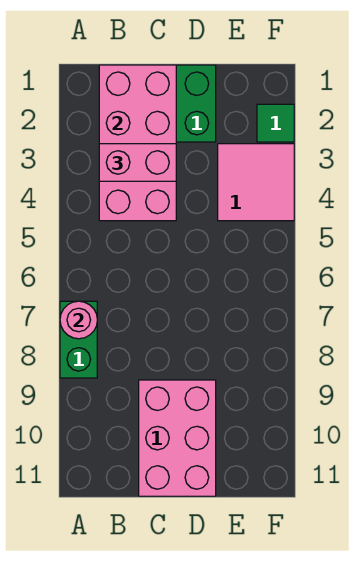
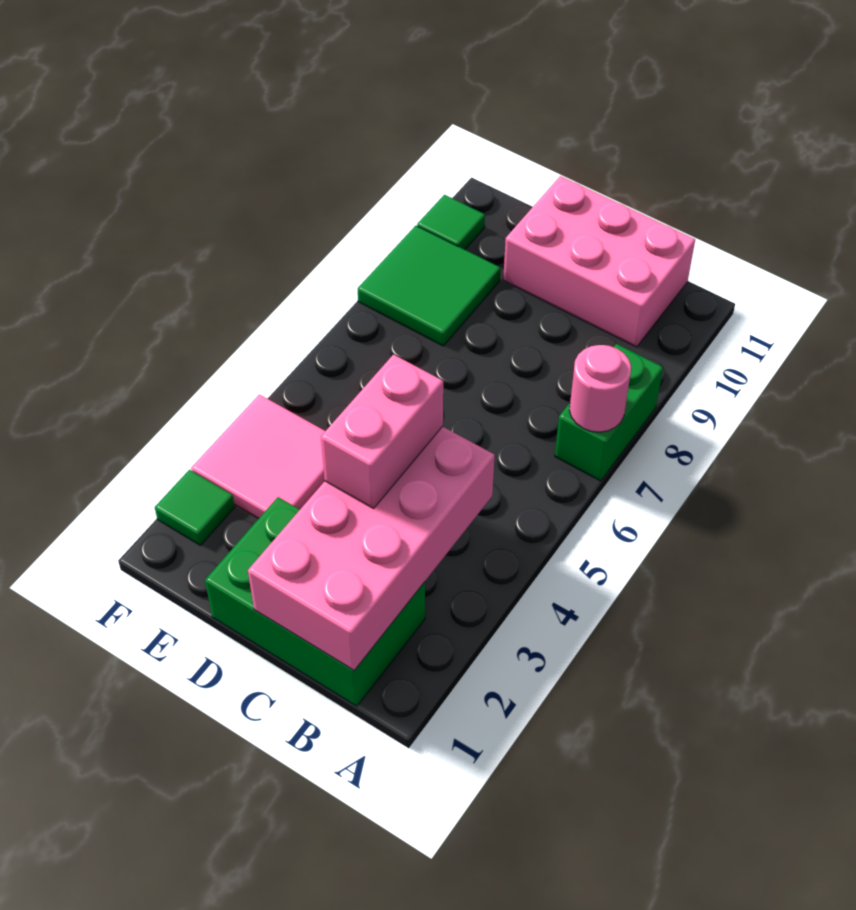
pink brick B3:C3 level 3 -> pink brick C3:C4 level 3
pink brick C9:D11 level 1 -> pink brick B10:D11 level 1
none -> green tile E8:F9 level 1
none -> green tile F10 level 1

